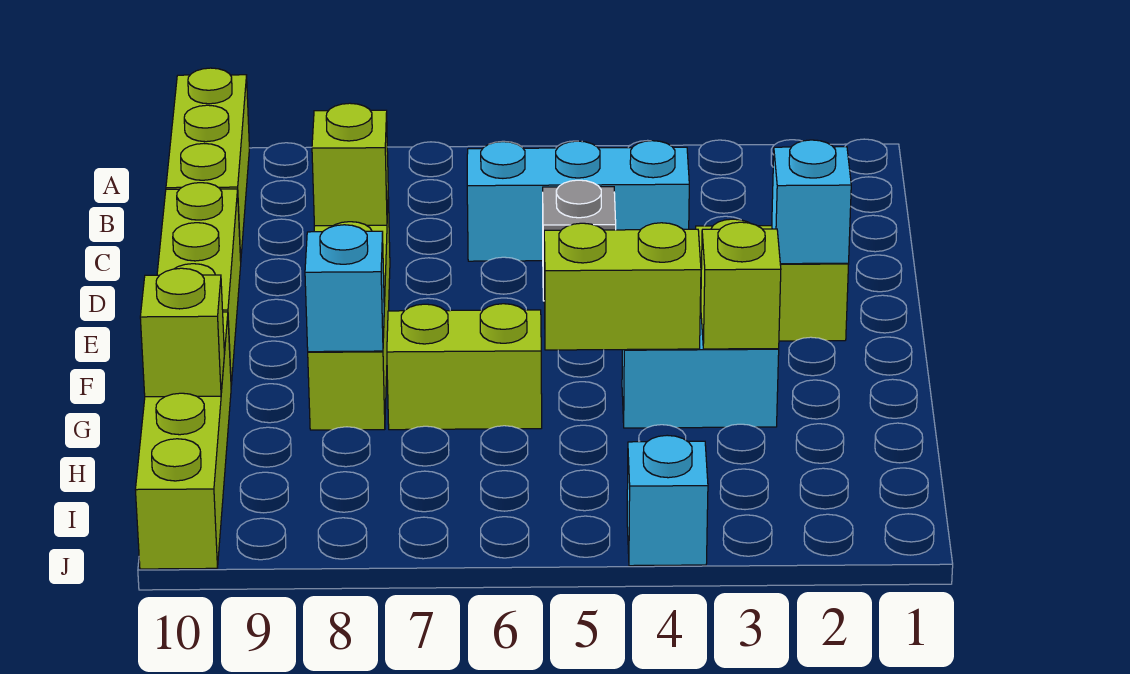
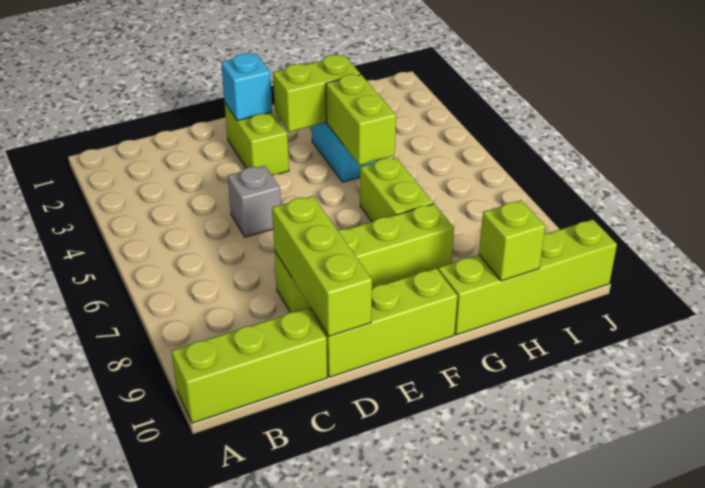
cyan brick C4:C6 level 1 -> none
lime brick D8 level 2 -> lime brick D8:D10 level 2
lime brick G3 level 2 -> lime brick F3:G3 level 2
cyan brick G8 level 2 -> none
cyan brick J4 level 1 -> none

